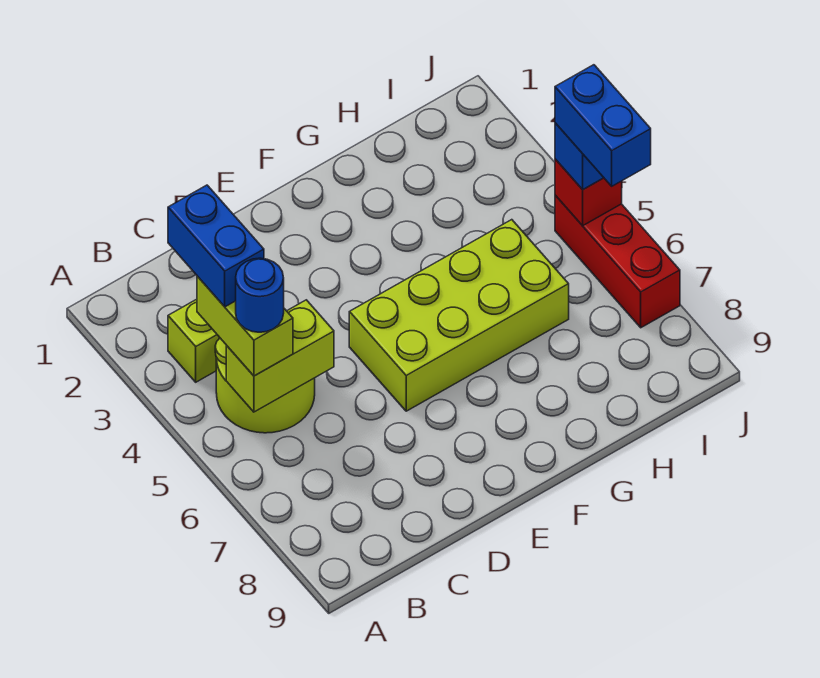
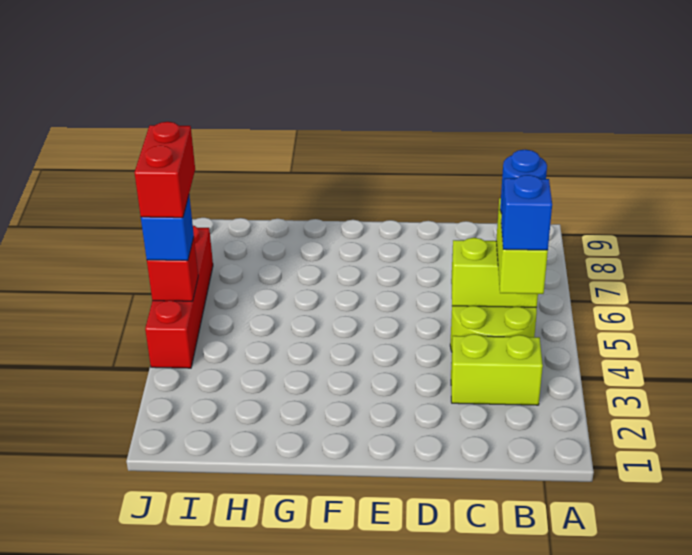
blue brick B3:B4 level 4 -> blue brick B4 level 4
lime brick E5:H6 level 1 -> none
red brick J5:J7 level 1 -> red brick J4:J7 level 1
blue brick J5:J6 level 4 -> red brick J5:J6 level 4

